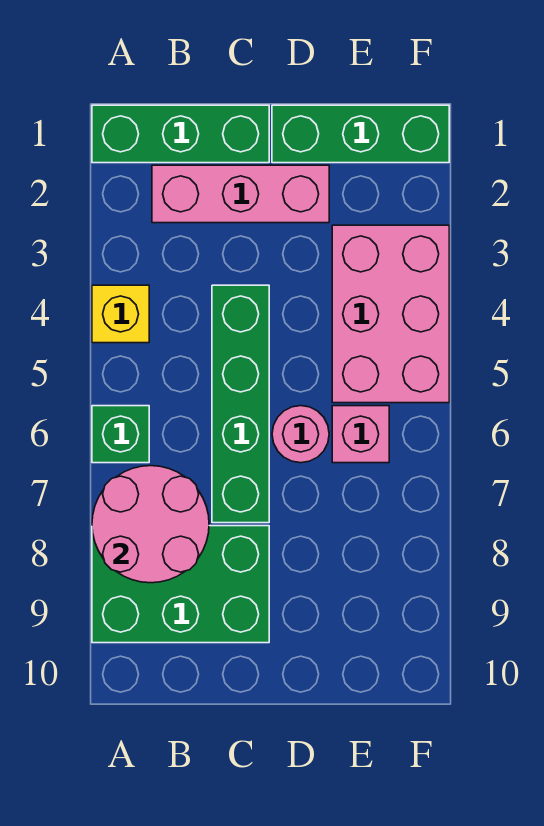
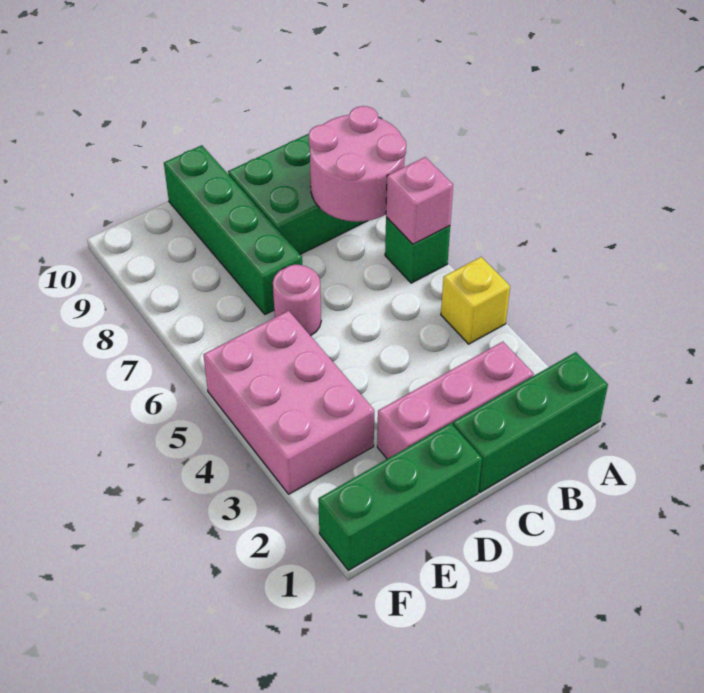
green brick C4:C7 level 1 -> green brick D7:D10 level 1
pink brick E6 level 1 -> pink brick A6 level 2

